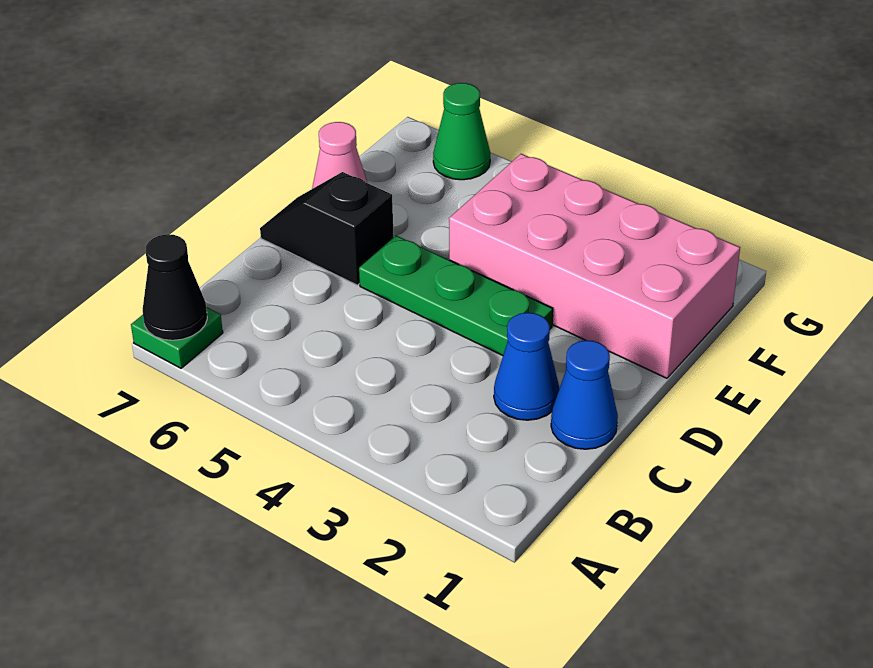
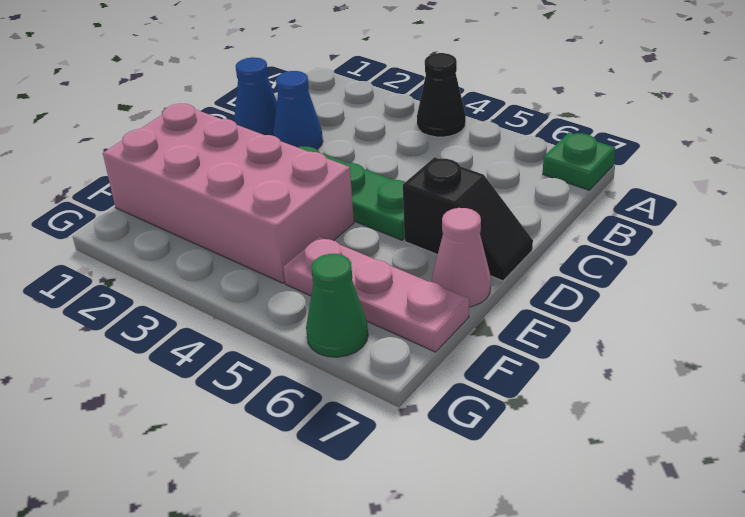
black cone A7 level 2 -> black cone A4 level 1
none -> pink plate F5:F7 level 1

